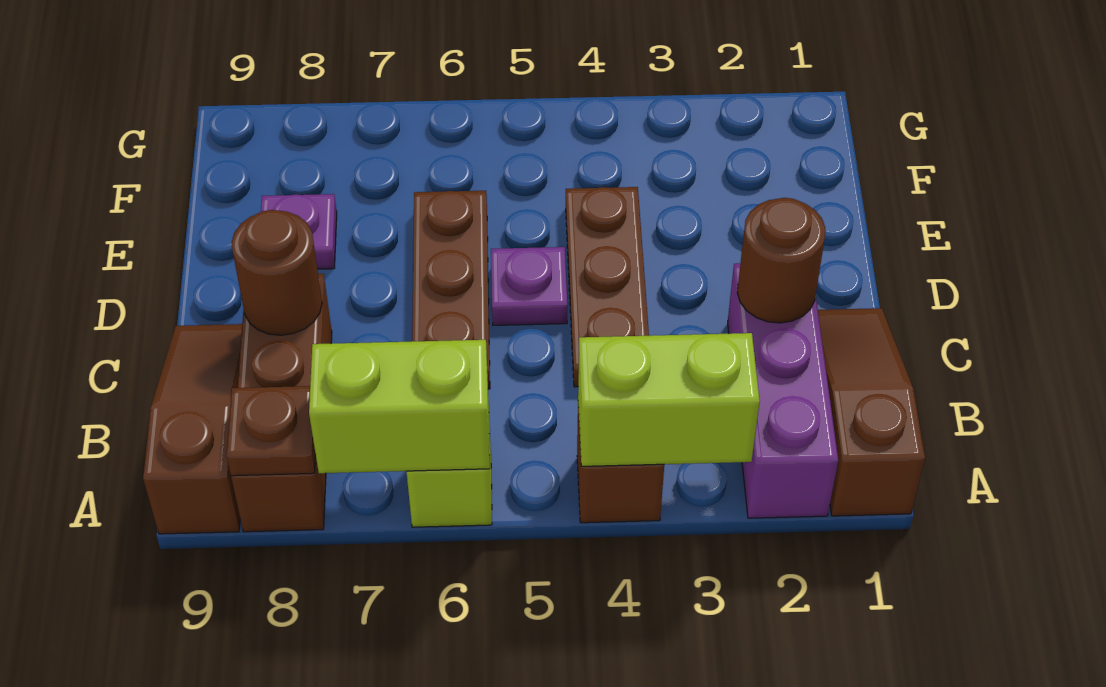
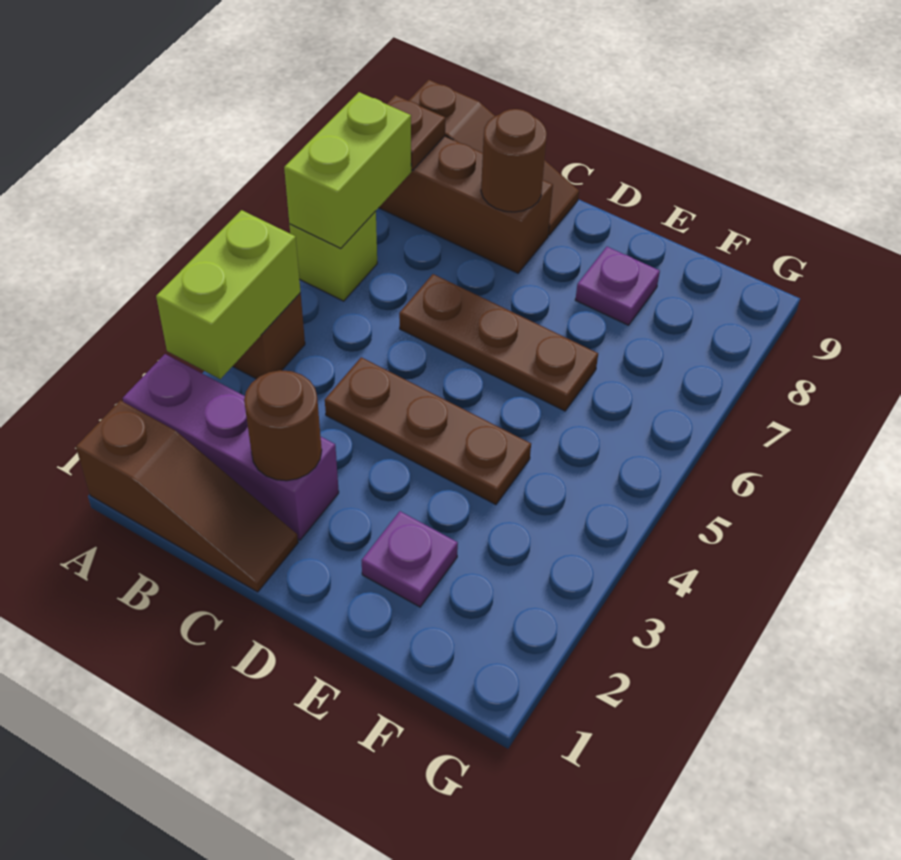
purple plate D5 level 1 -> purple plate E2 level 1

